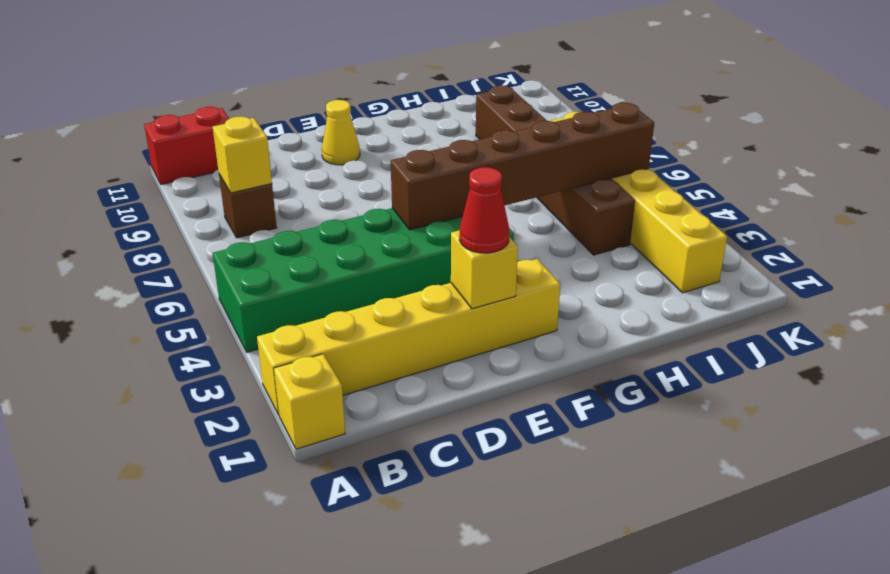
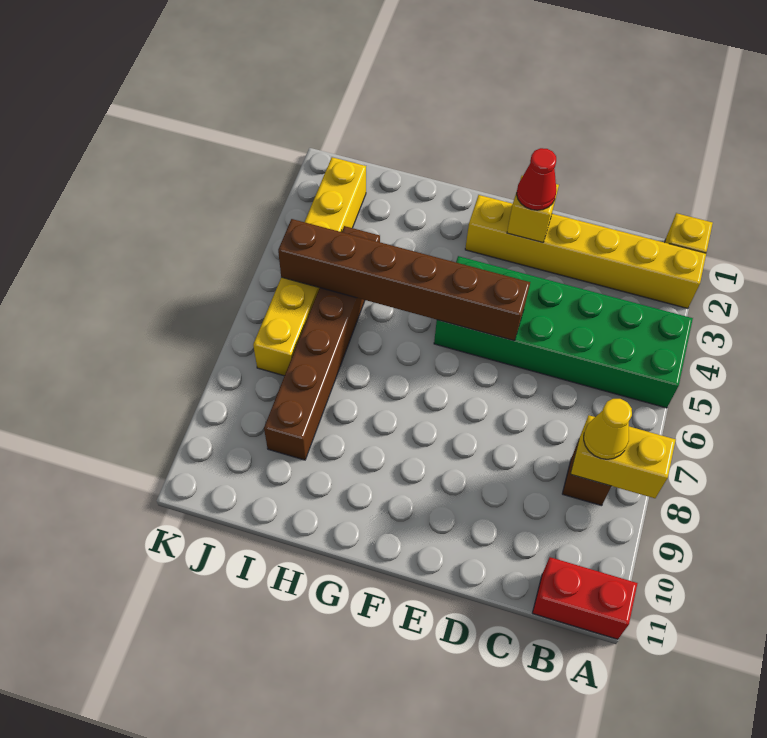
yellow brick B8 level 2 -> yellow brick A8:B8 level 2
yellow cone E10 level 1 -> yellow cone B8 level 3

